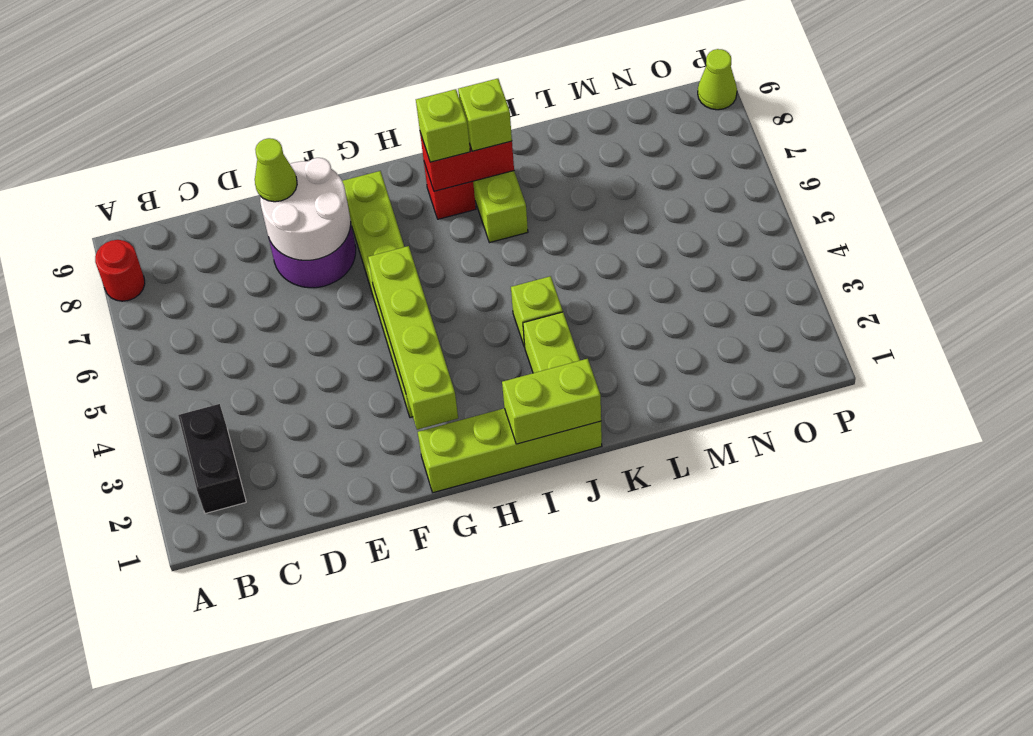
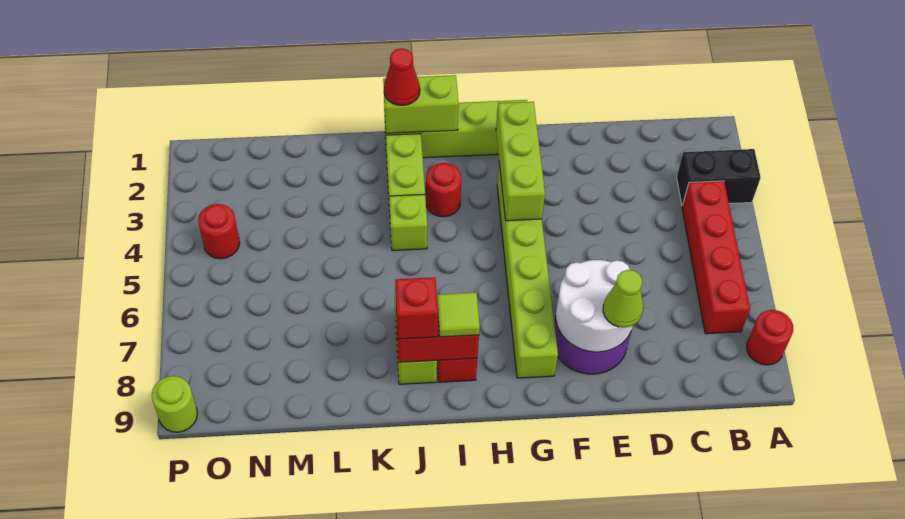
black brick B2:B3 level 1 -> black brick A3:B3 level 1
none -> red brick B4:B7 level 1
lime brick G2:G5 level 2 -> lime brick G2:G4 level 2
none -> red round brick I3 level 1
lime brick I8 level 3 -> lime tile I8 level 3
none -> red cone J1 level 3
lime brick J8 level 3 -> red brick J8 level 3
none -> red round brick O4 level 1
lime cone P9 level 1 -> lime round brick P9 level 1

